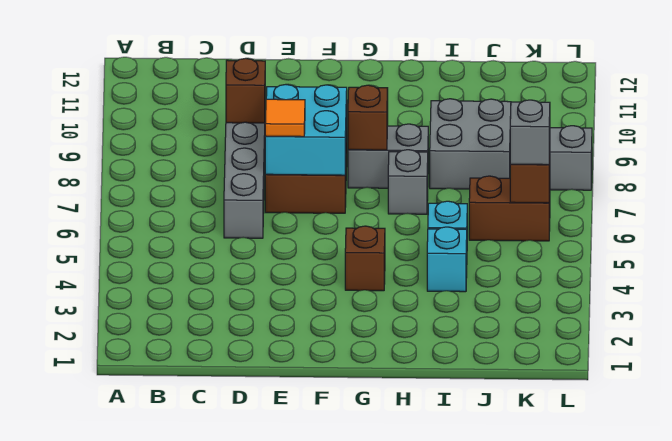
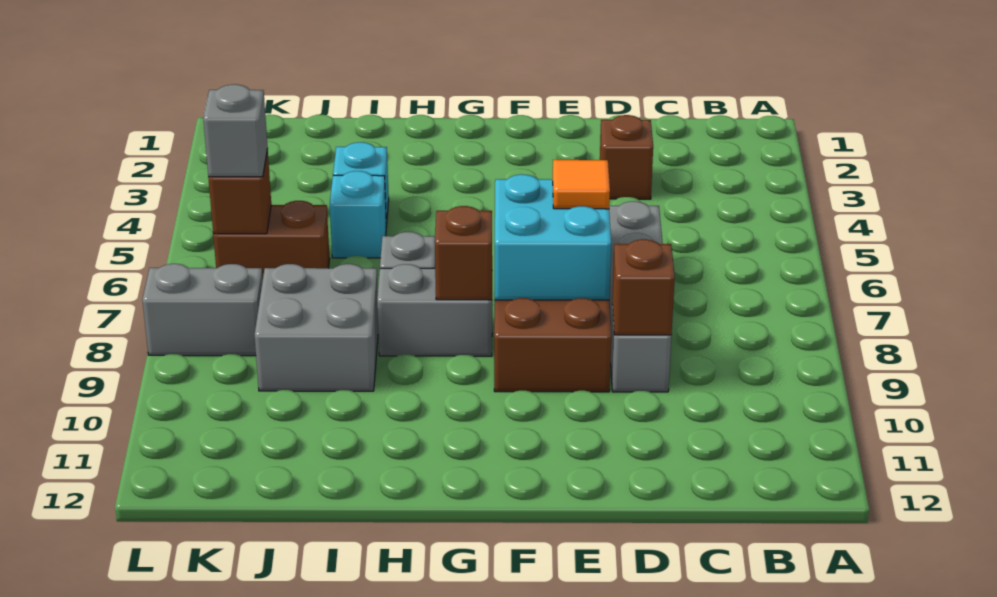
brown brick G4 level 1 -> brown brick D3 level 1

